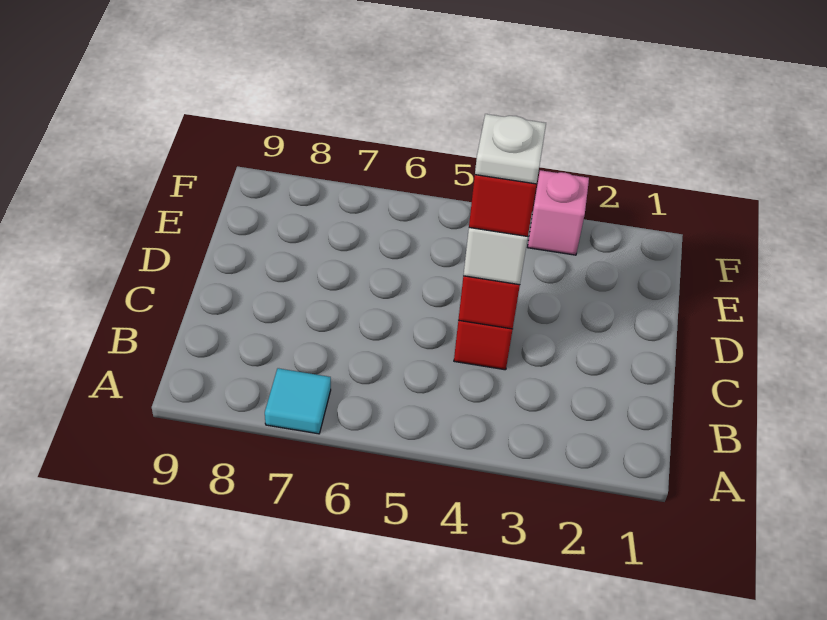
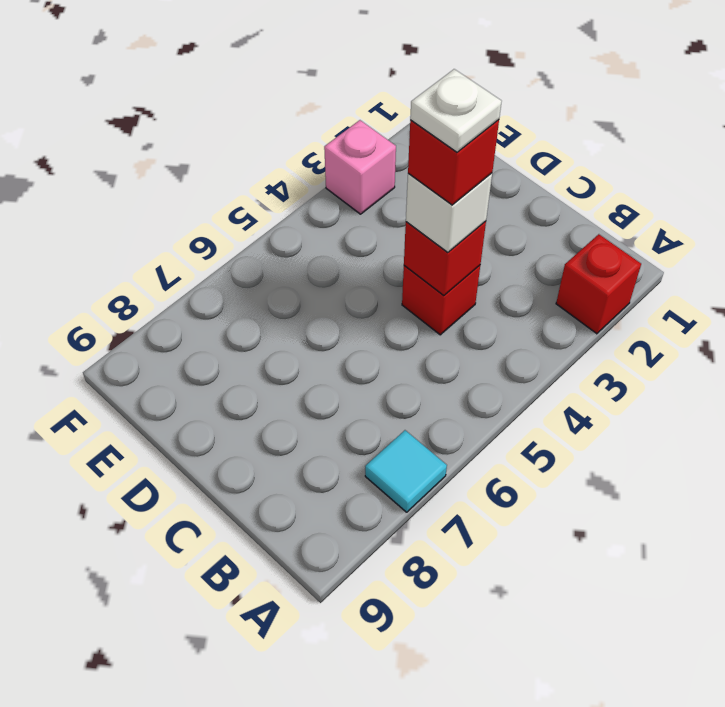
none -> red brick A2 level 1

